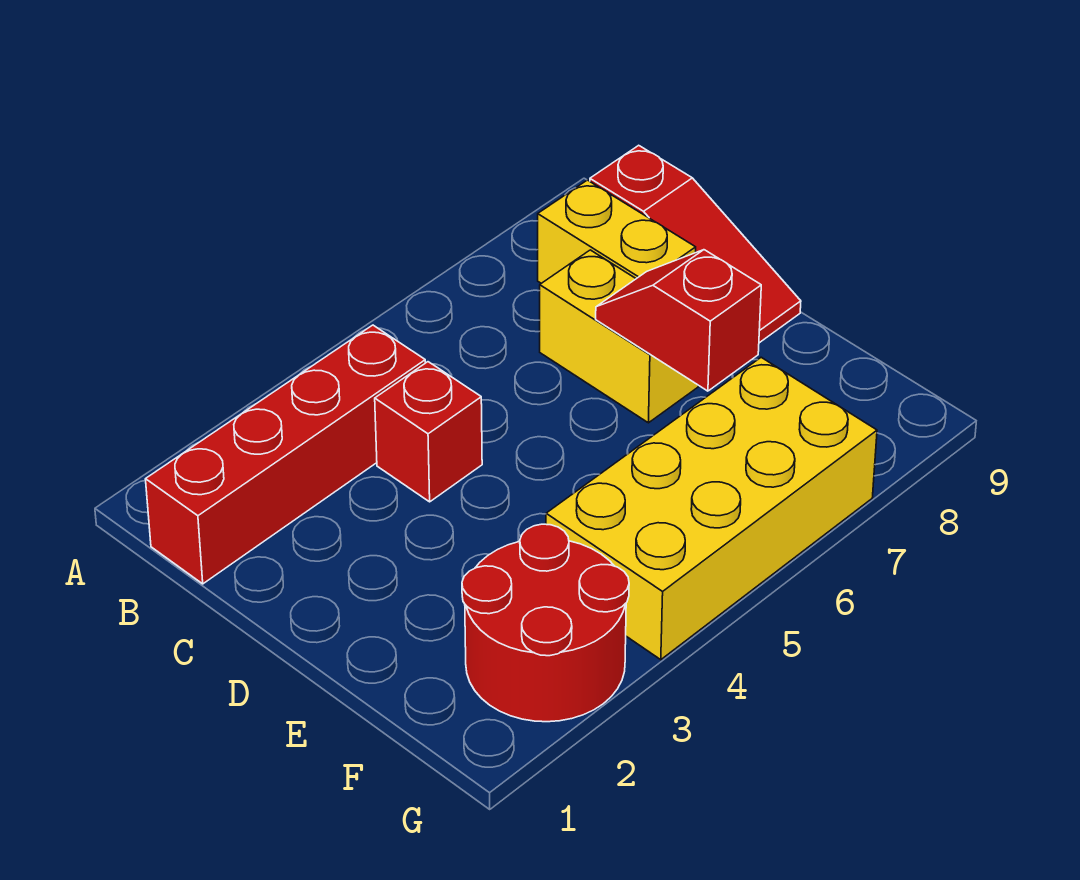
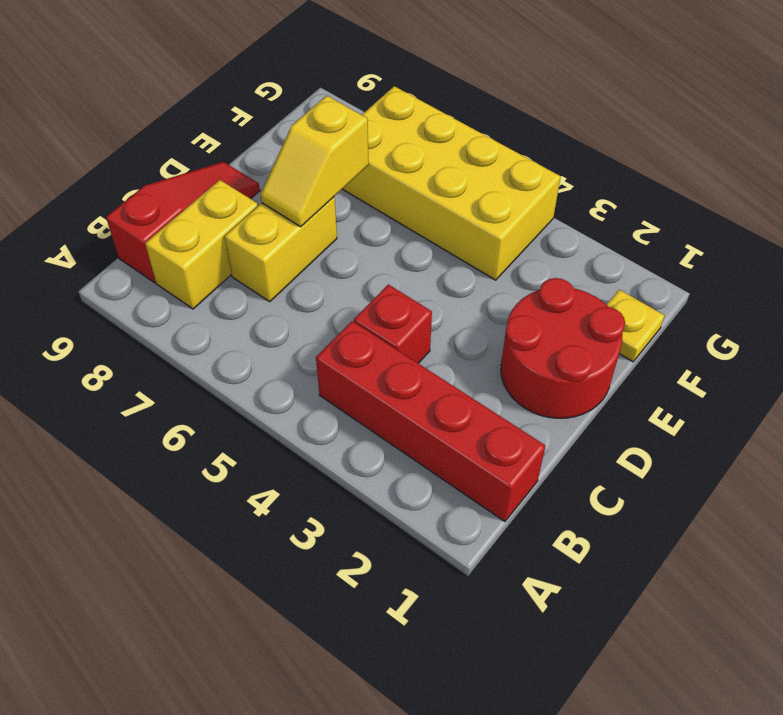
red slope D7:E7 level 2 top E -> yellow slope D7:E7 level 2 top E
none -> yellow plate F1 level 1
red round brick F2:G3 level 1 -> red round brick D1:E2 level 1

